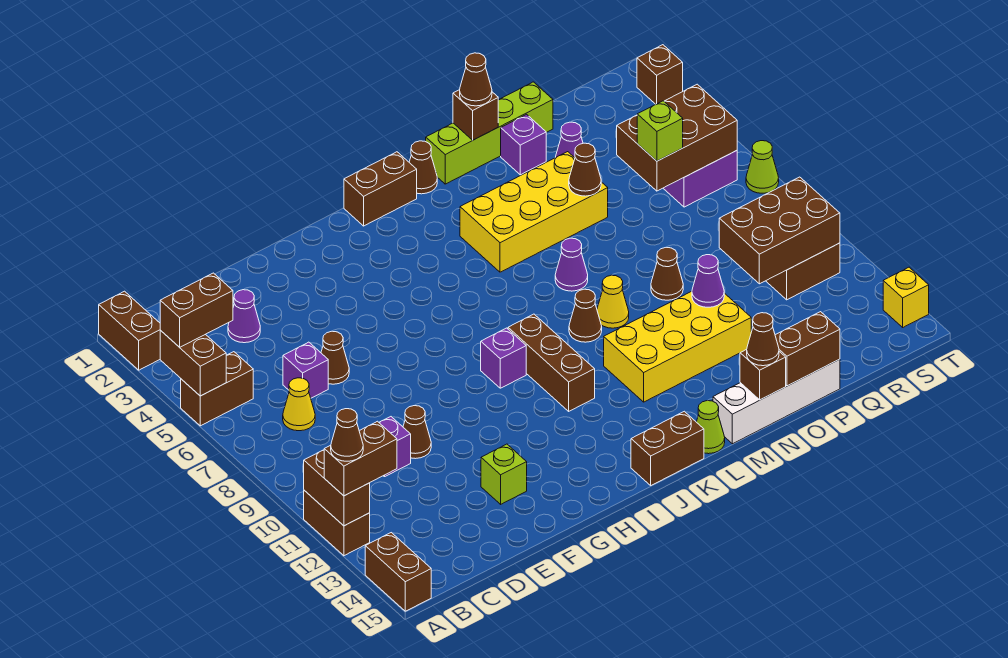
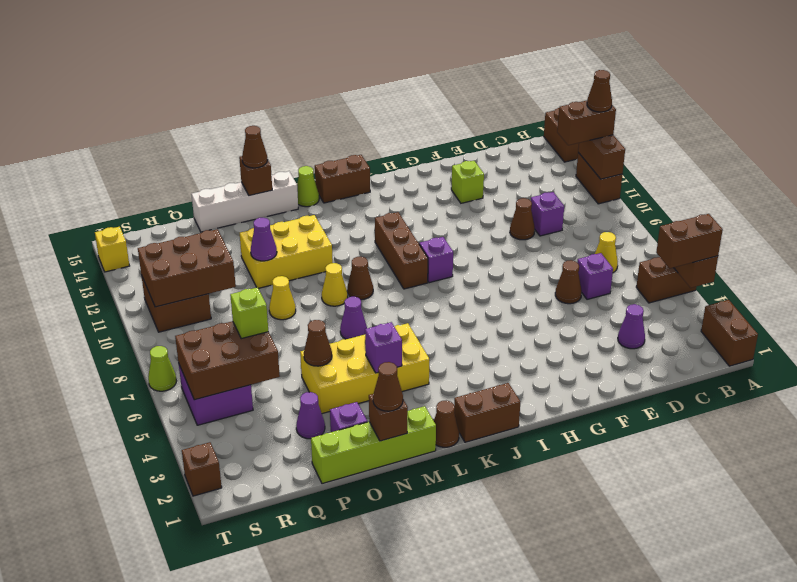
yellow brick L11:O12 level 1 -> yellow brick M11:O12 level 1
none -> purple brick M4 level 2
brown cone O9 level 1 -> yellow cone O9 level 1
brown brick O15:P15 level 2 -> none

